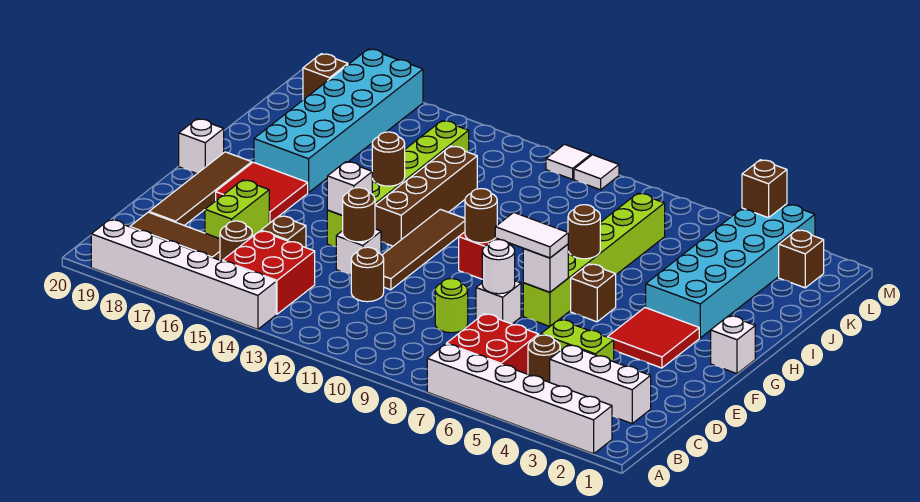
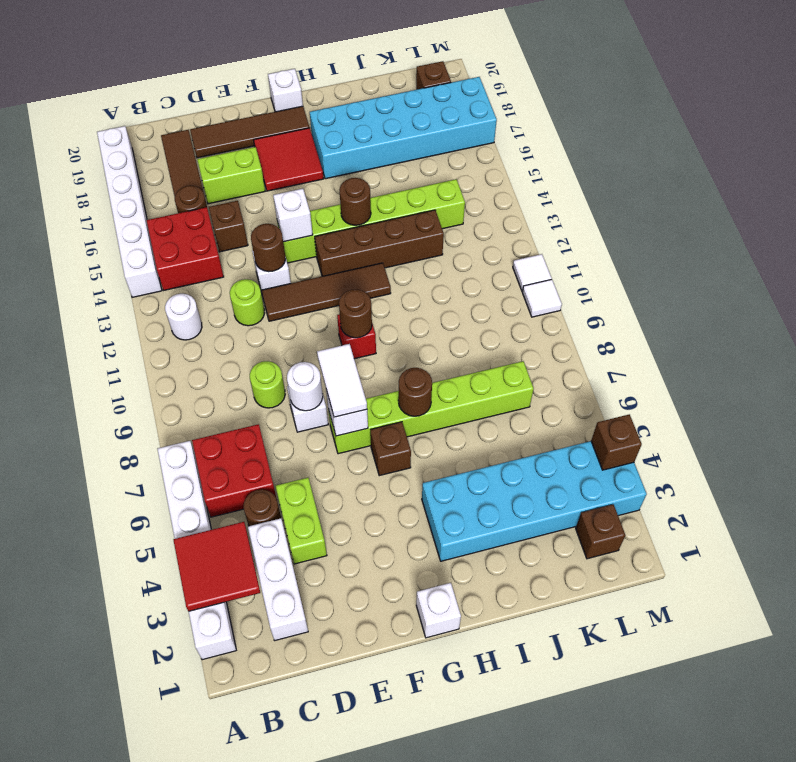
none -> white round brick B12 level 1
brown round brick D12 level 1 -> lime round brick D12 level 1
red tile F3:G4 level 1 -> red tile A3:B4 level 2

